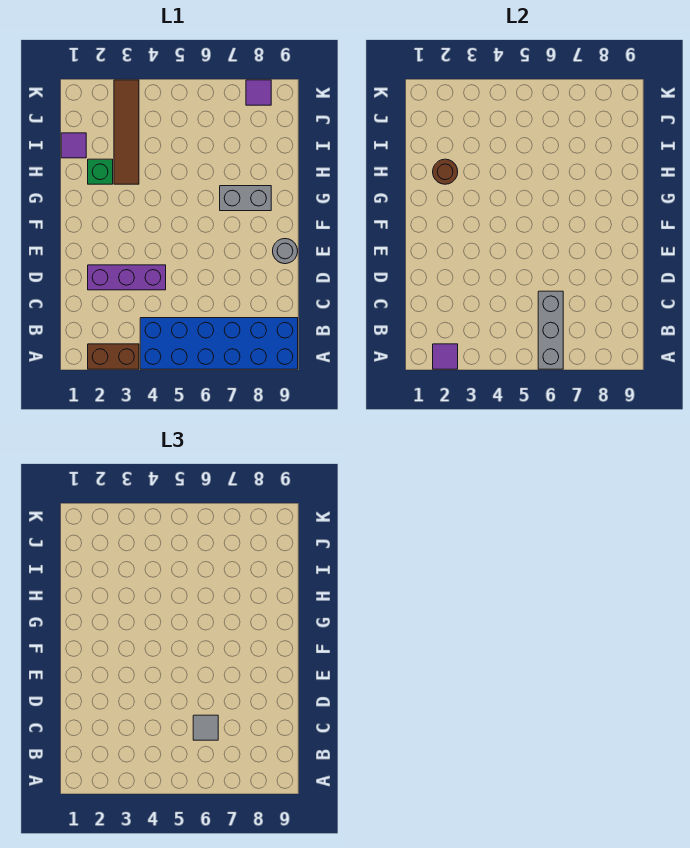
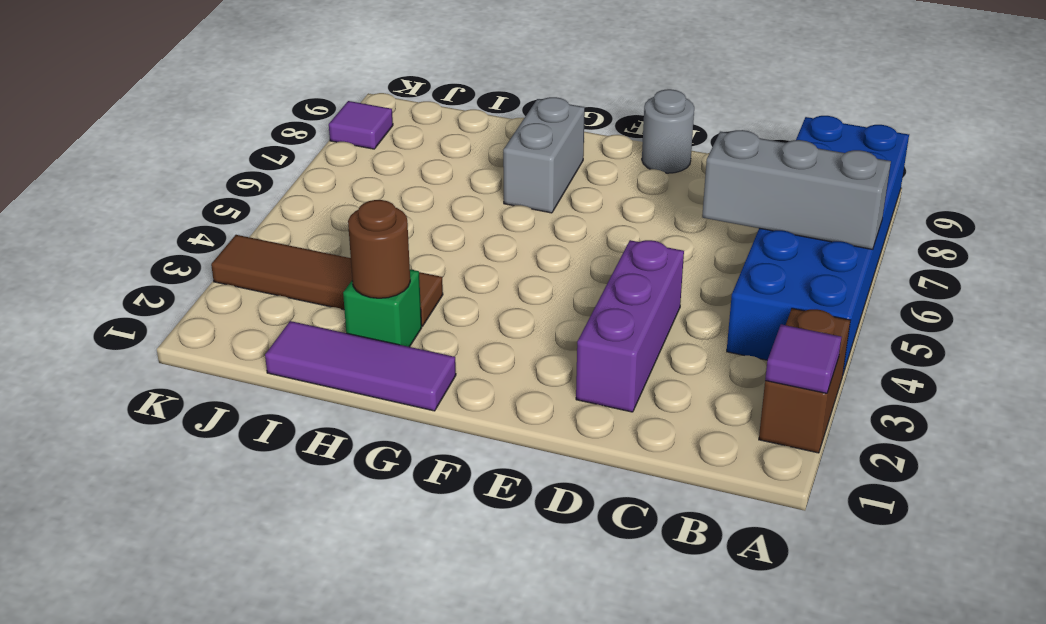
grey tile C6 level 3 -> none
purple tile I1 level 1 -> purple tile G1:I1 level 1

